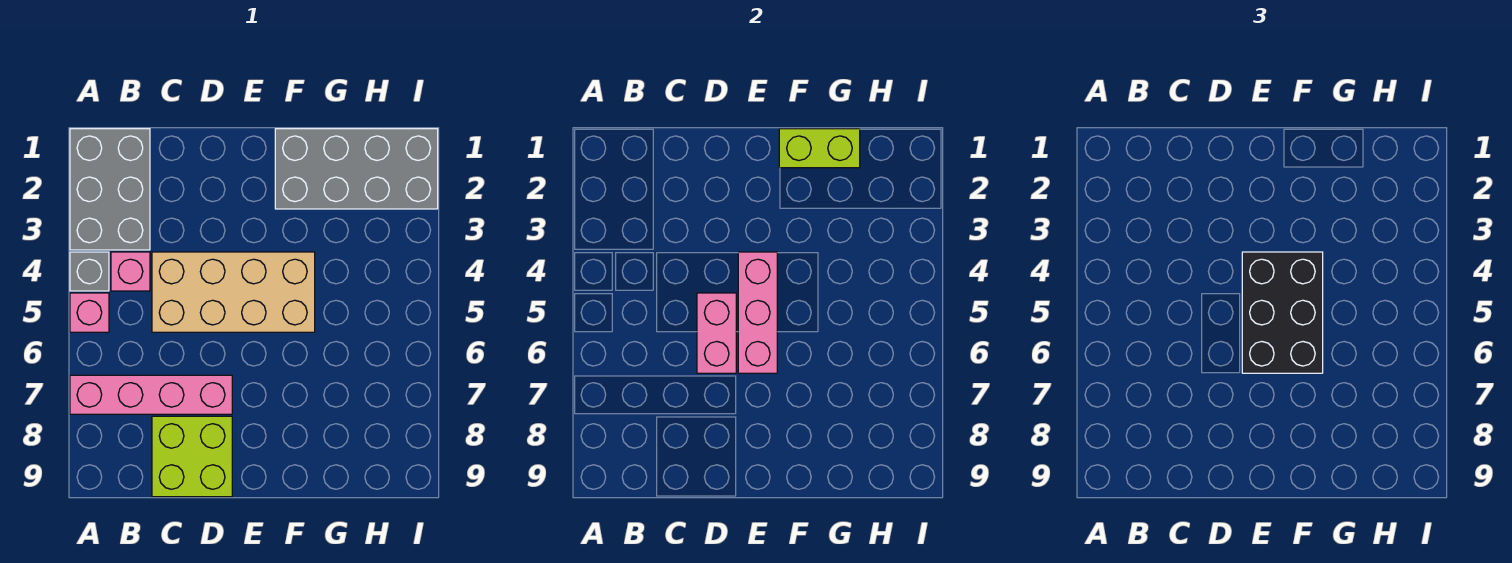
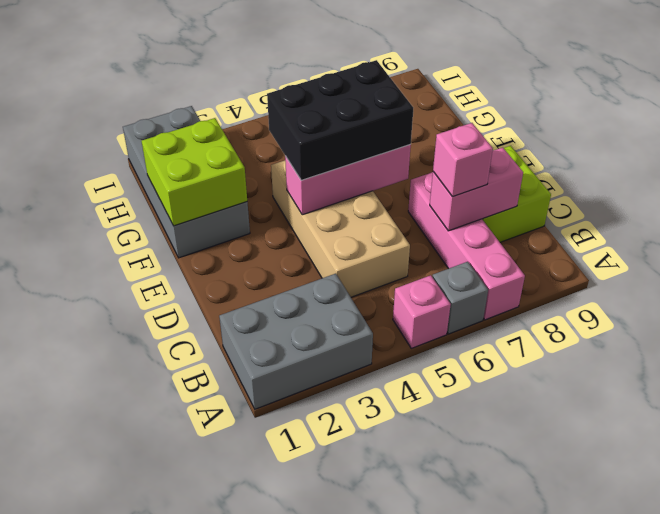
grey brick A4 level 1 -> grey brick A6 level 1
pink brick B4 level 1 -> pink brick C7 level 3
pink brick D5:D6 level 2 -> pink brick C7:C8 level 2
lime brick F1:G1 level 2 -> lime brick F1:G2 level 2

